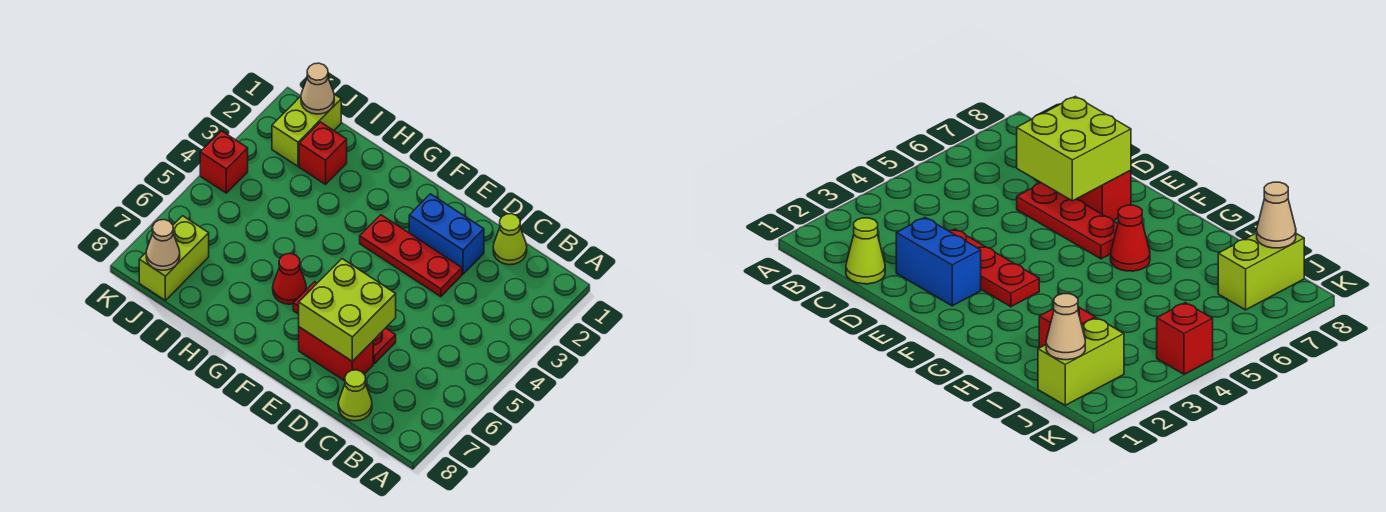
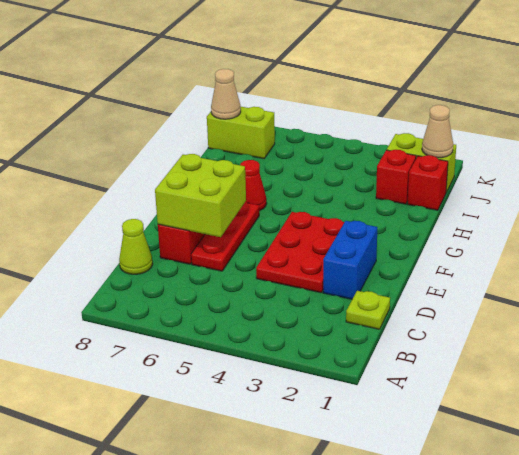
lime cone C1 level 1 -> lime plate C1 level 1
red plate D3:F3 level 1 -> red plate D3:F4 level 1
red brick K4 level 1 -> red brick I1 level 1

